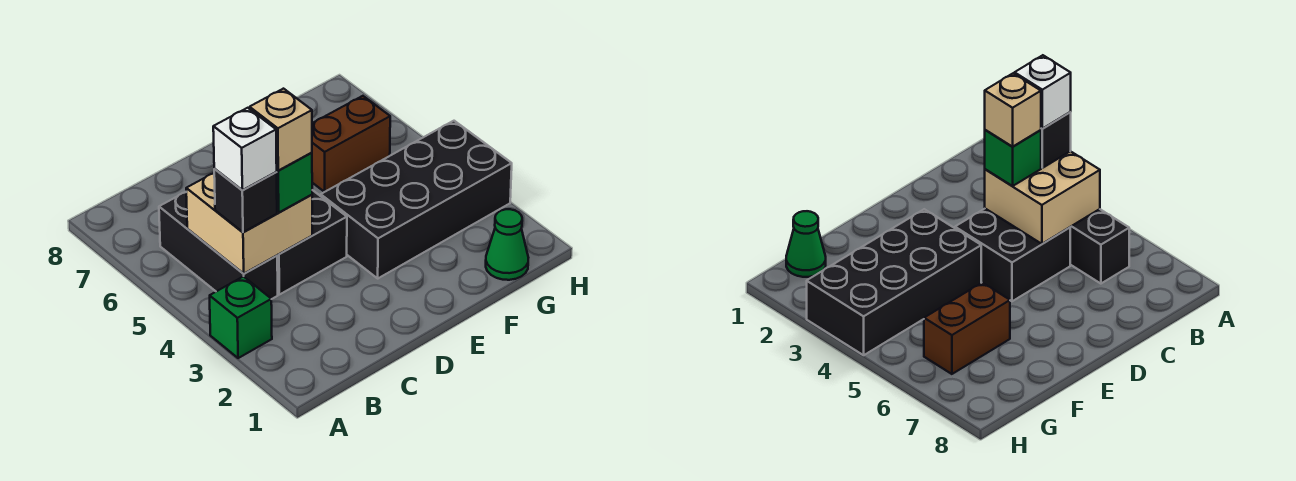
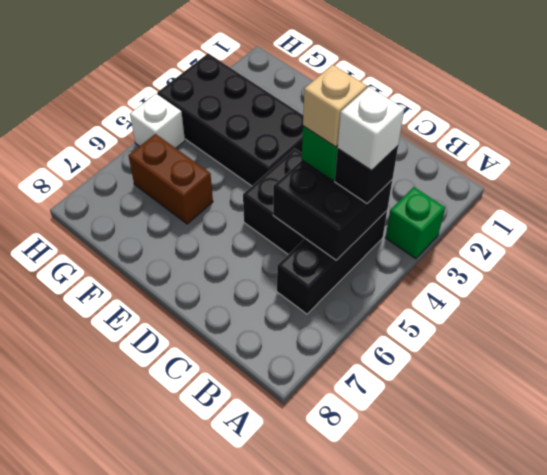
tan brick B4:C5 level 2 -> black brick B4:C5 level 2
green cone G1 level 1 -> none
none -> white brick H5 level 1

